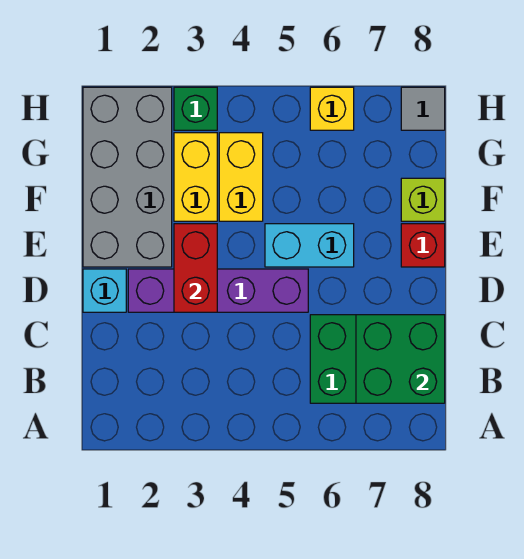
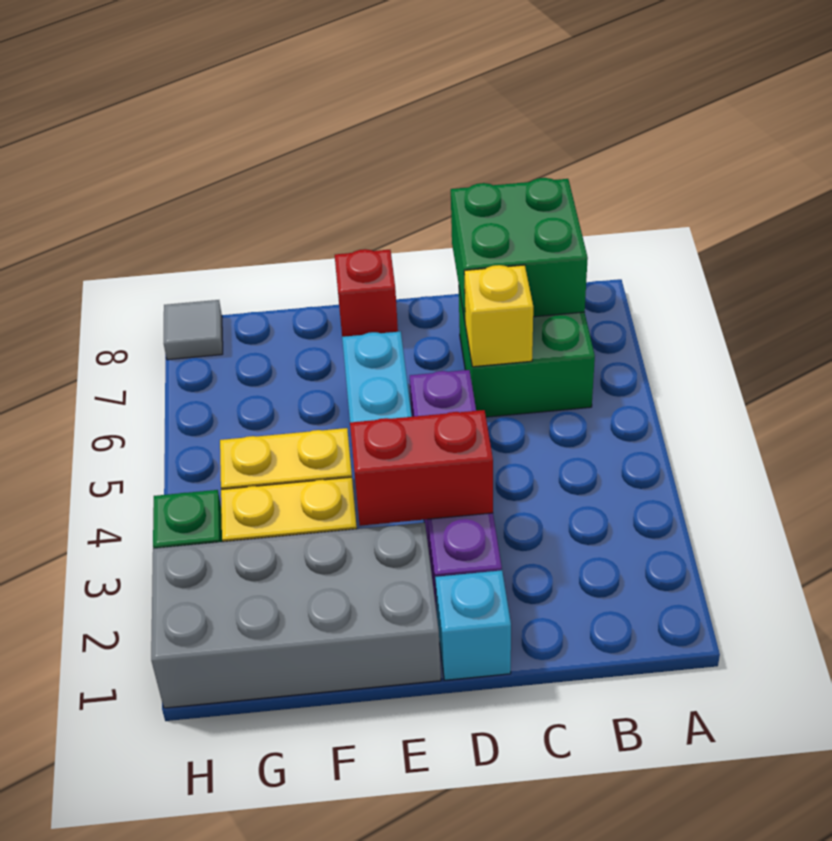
lime brick F8 level 1 -> none
yellow brick H6 level 1 -> yellow brick C6 level 2

